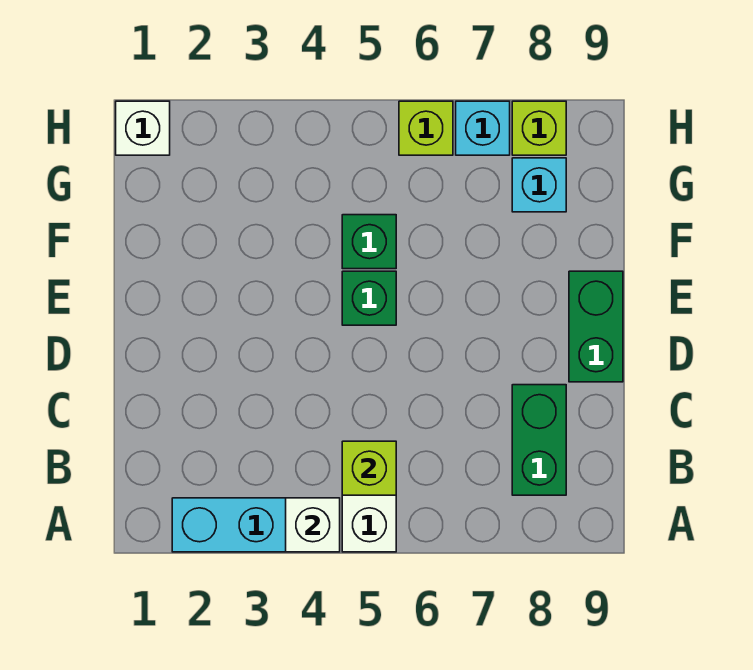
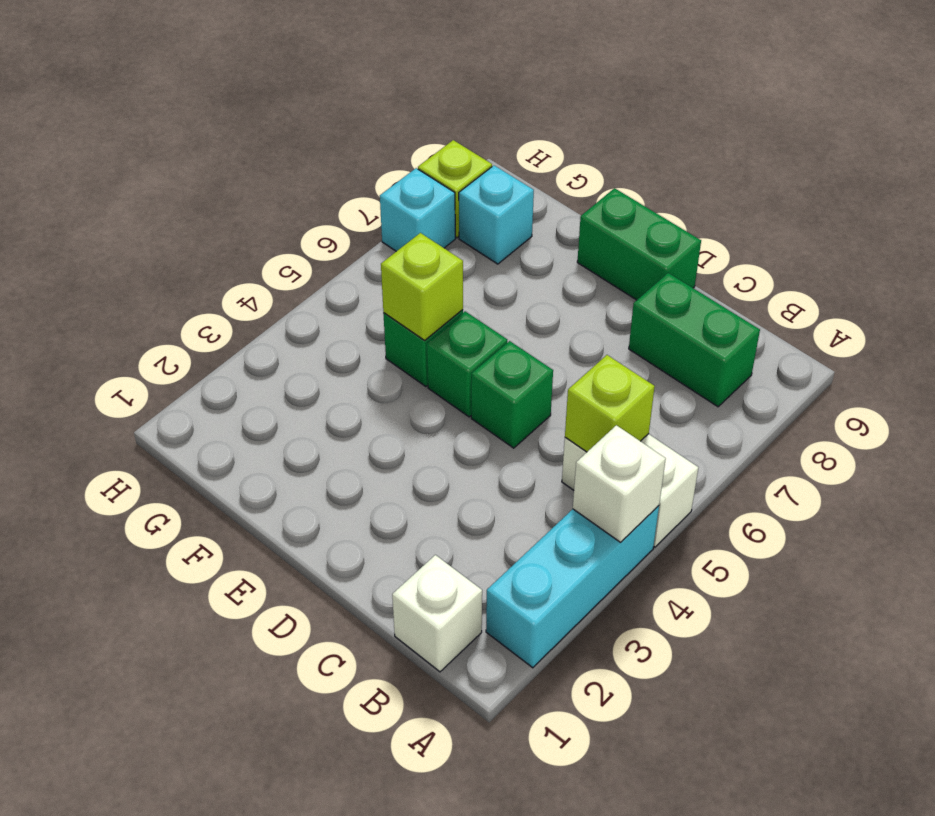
none -> green brick D5 level 1
white brick H1 level 1 -> white brick B1 level 1
lime brick H6 level 1 -> lime brick F5 level 2

